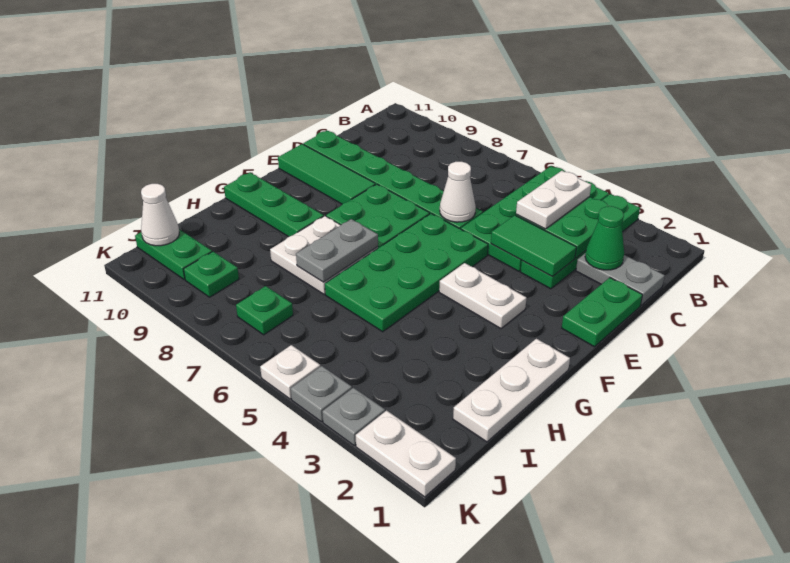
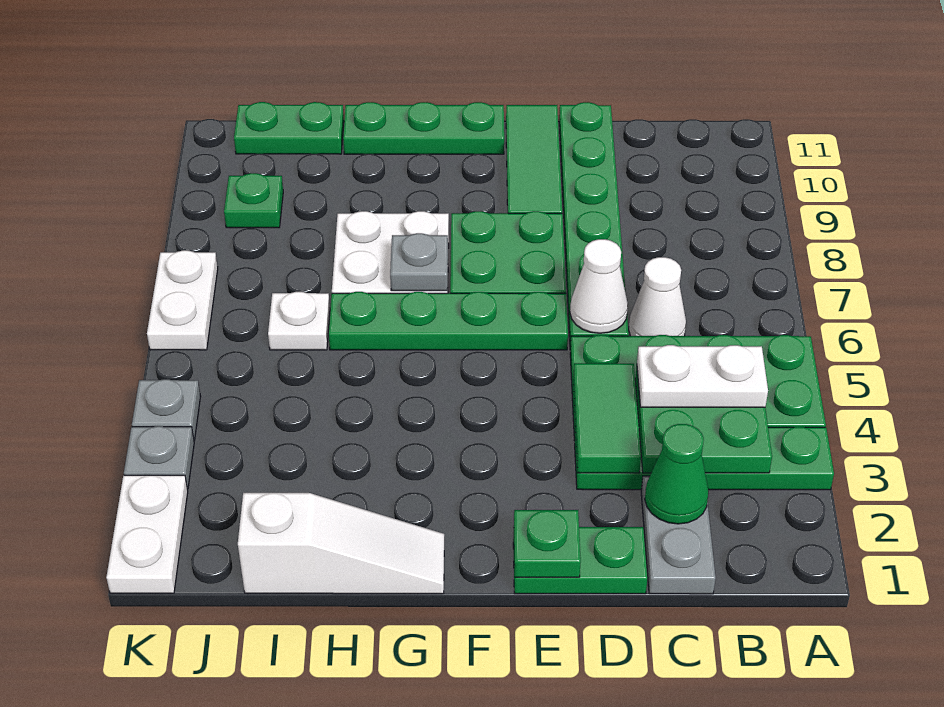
green plate E5:H6 level 1 -> green plate E6:H6 level 1
white plate F3:F4 level 1 -> white plate K6:K7 level 1
white plate G1:I1 level 1 -> white slope G1:I1 level 1 top I
grey plate G7:H7 level 2 -> grey plate G7 level 2
green plate G9:G11 level 1 -> green plate F11:H11 level 1
green plate J7 level 1 -> green plate E1 level 2
green plate J10:J11 level 1 -> green plate I11:J11 level 1
white cone J11 level 2 -> white cone C6 level 1
white plate K5 level 1 -> white plate I6 level 1

